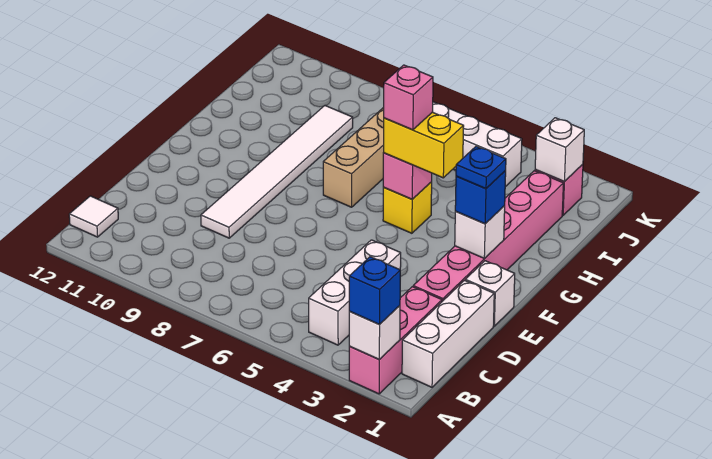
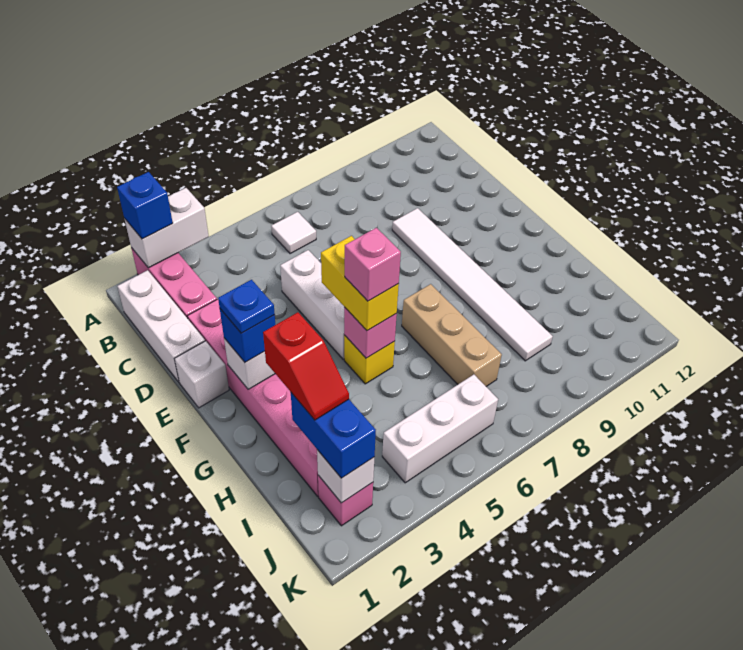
white brick A2 level 2 -> white brick A2:A3 level 2
white brick B4:D4 level 1 -> white brick D5:F5 level 1
white tile B12 level 1 -> white tile B6 level 1
yellow brick G4:G5 level 3 -> yellow brick F5:G5 level 3
none -> red slope H2:I2 level 4 top H
none -> blue brick I2:J2 level 3

